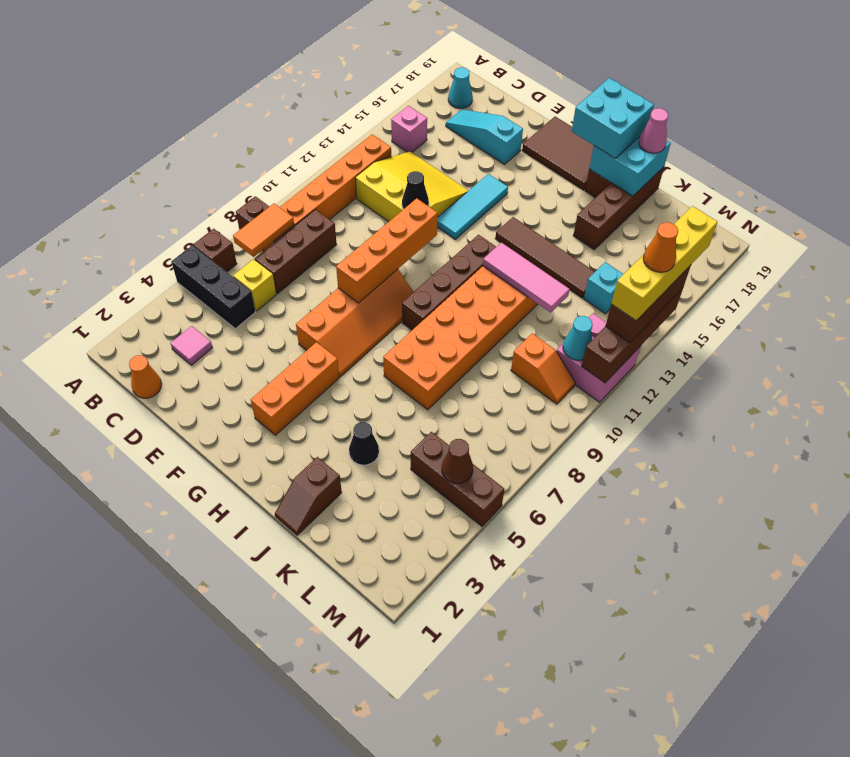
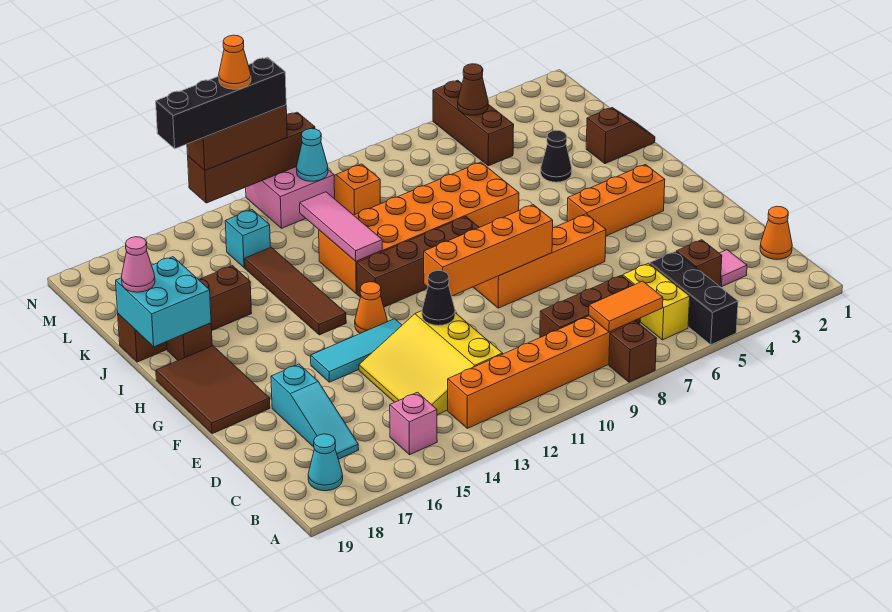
brown brick A6 level 1 -> brown brick C4 level 1
yellow brick C6 level 1 -> yellow brick B6:C6 level 1
none -> orange cone G13 level 1
cyan brick H18:I19 level 3 -> none
yellow brick N12:N15 level 4 -> black brick N12:N15 level 4

